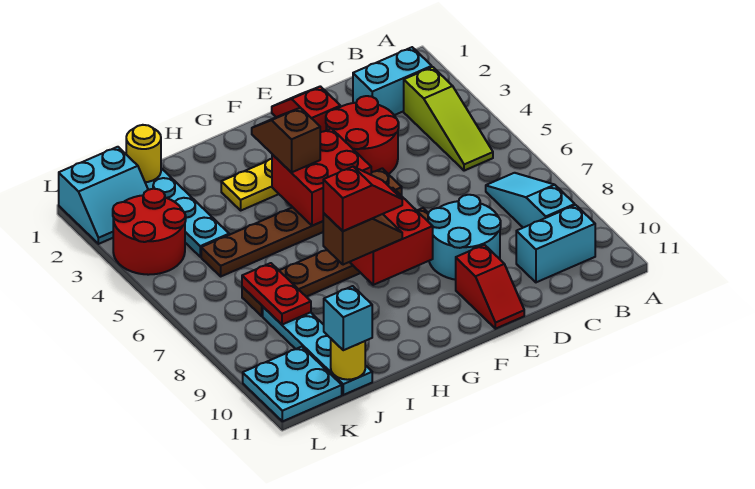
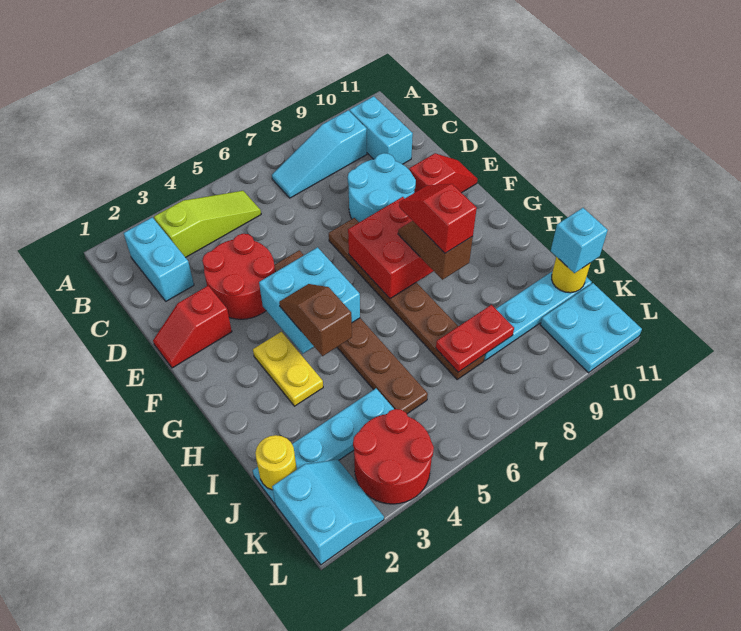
red brick F4:G5 level 2 -> cyan brick F4:G5 level 2
brown slope G3:G4 level 3 top 4 -> brown slope G4:H4 level 3 top H

